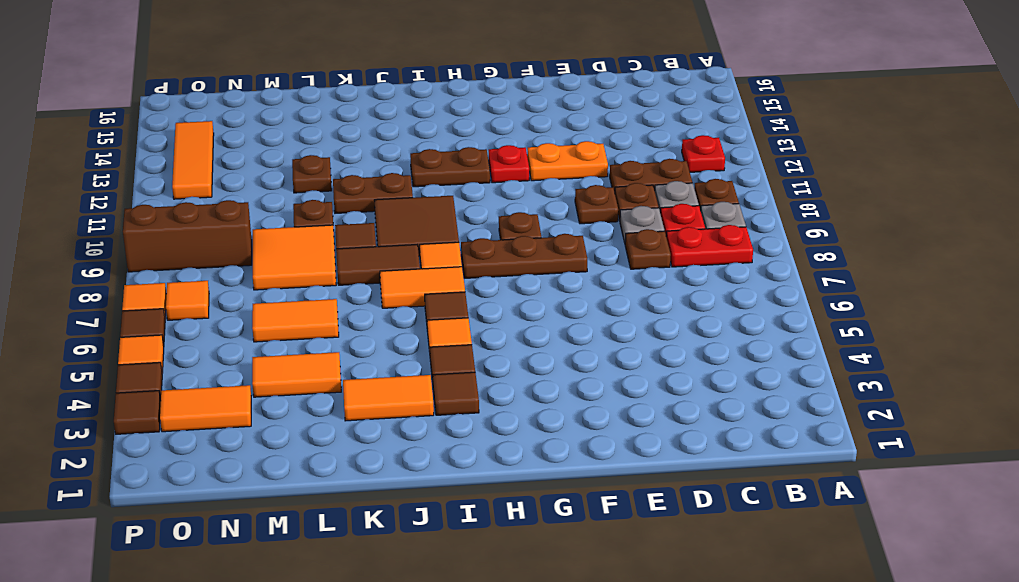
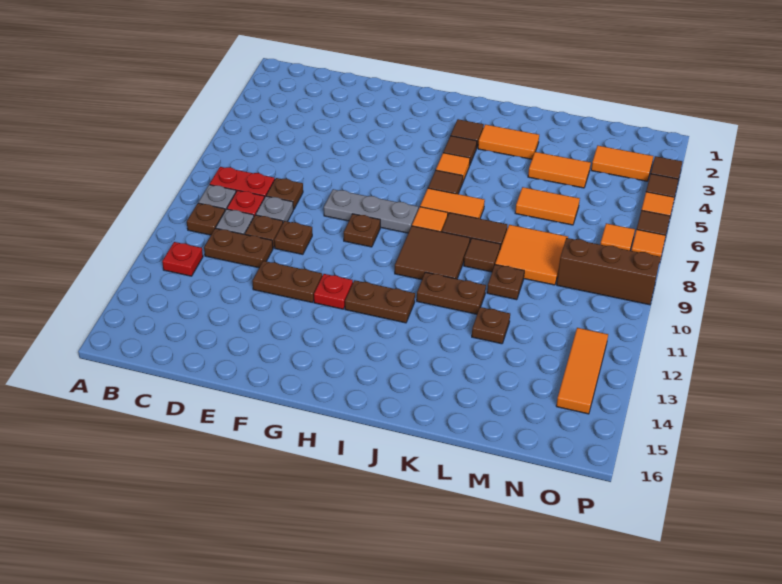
orange plate E12:F12 level 1 -> brown plate E12:F12 level 1
brown plate F8:H8 level 1 -> grey plate F8:H8 level 1

